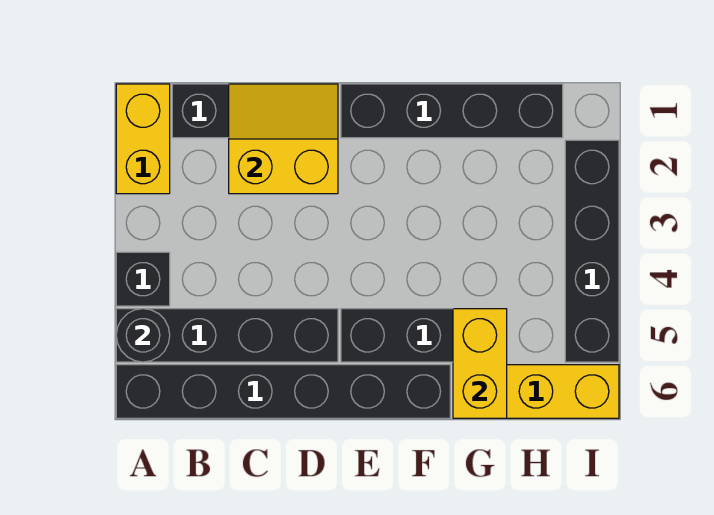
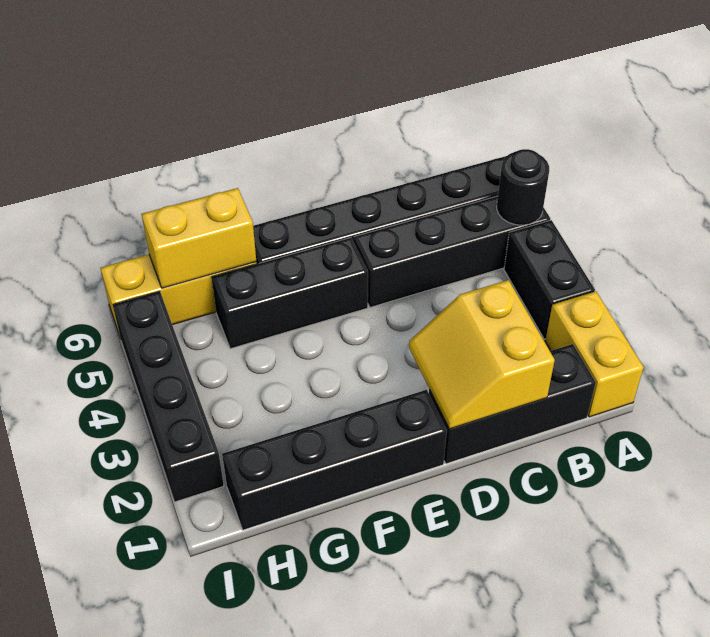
black brick A4 level 1 -> black brick A3:A4 level 1
yellow slope C1:D2 level 2 top 2 -> yellow slope C1:D2 level 2 top C
yellow brick G5:G6 level 2 -> yellow brick G6:H6 level 2

